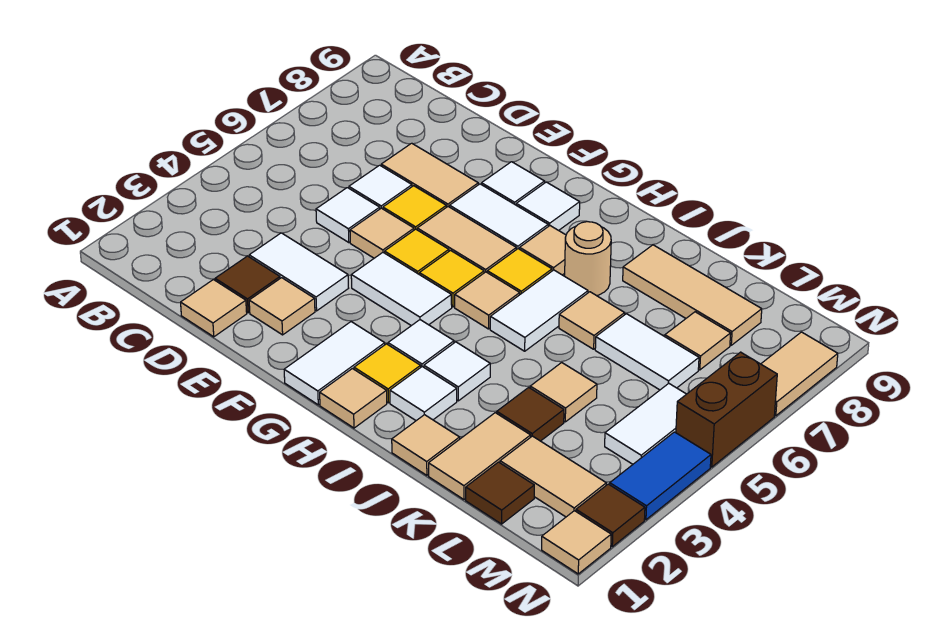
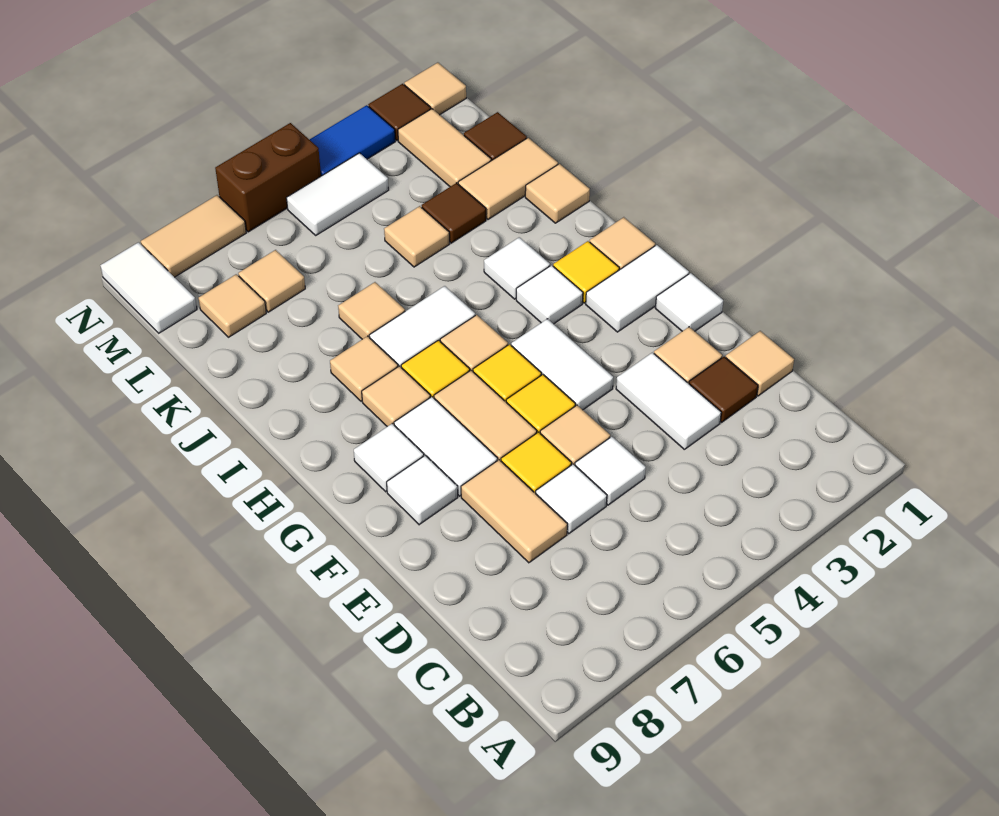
white tile I2 level 1 -> white tile F1 level 1
tan round brick I7 level 1 -> tan tile I7 level 1
tan tile J8:L8 level 1 -> tan tile L8 level 1
white tile K6:L6 level 1 -> white tile M9:N9 level 1

